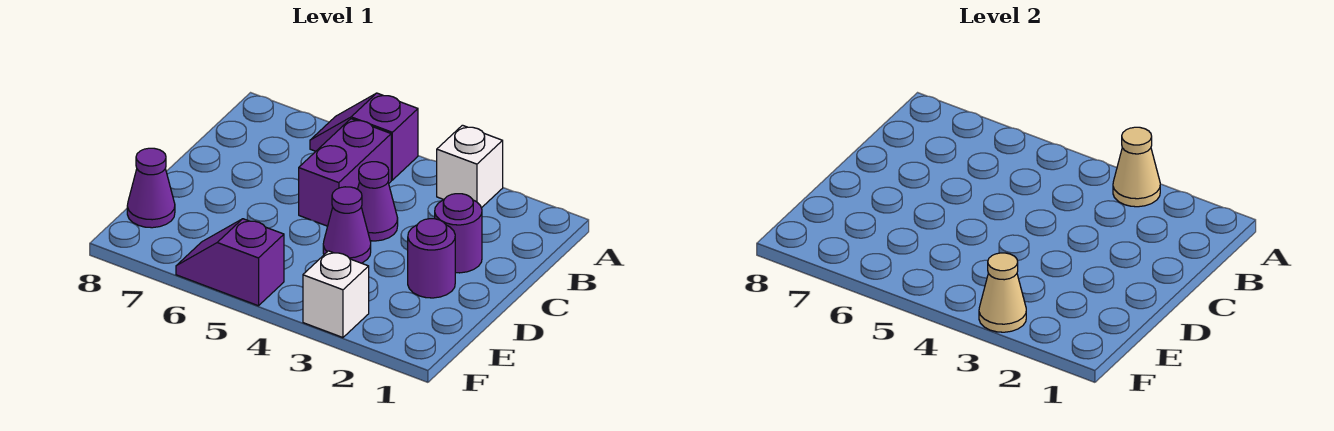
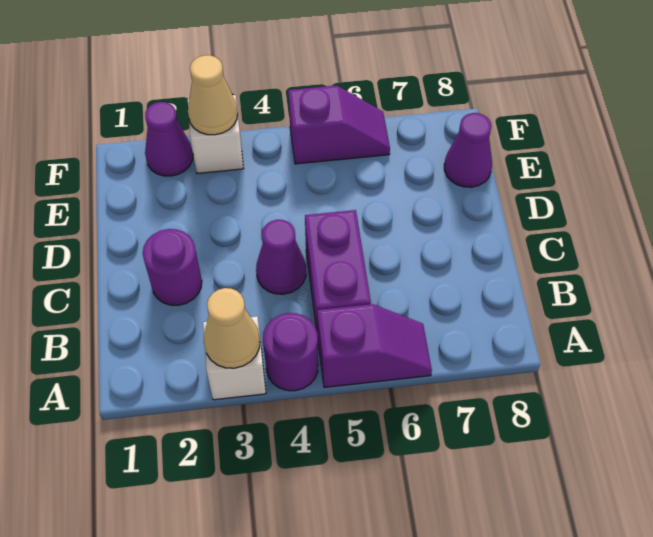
purple round brick D2 level 1 -> purple round brick A4 level 1
purple cone D4 level 1 -> purple cone F2 level 1

